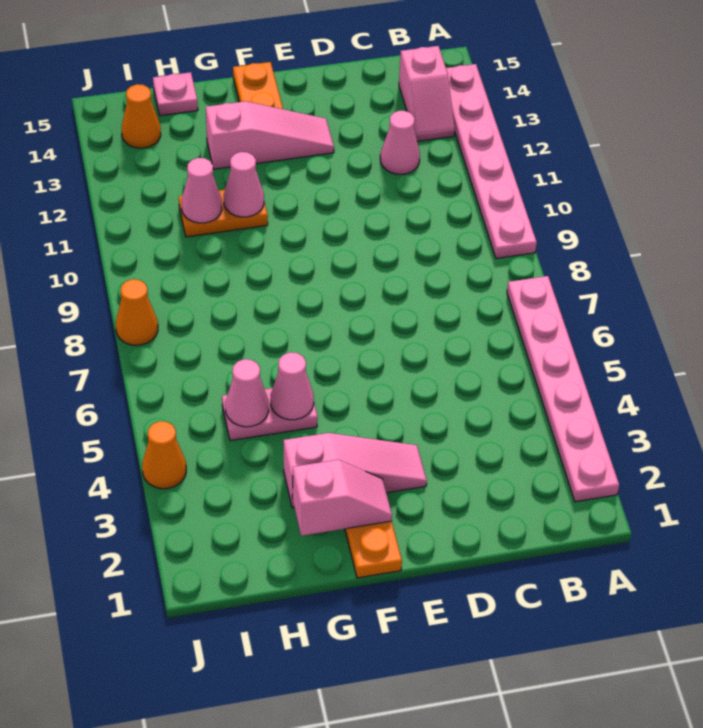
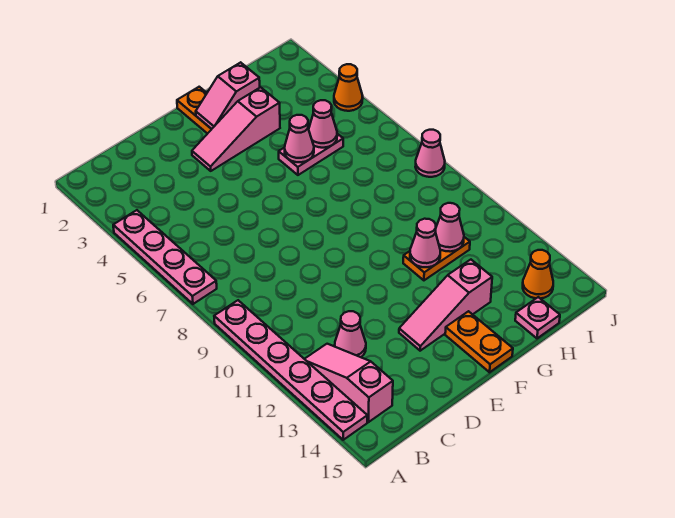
pink plate A2:A7 level 1 -> pink plate A4:A7 level 1
pink slope B13:B14 level 1 top 14 -> pink slope B12:B14 level 1 top 14
orange cone J8 level 1 -> pink cone J8 level 1

